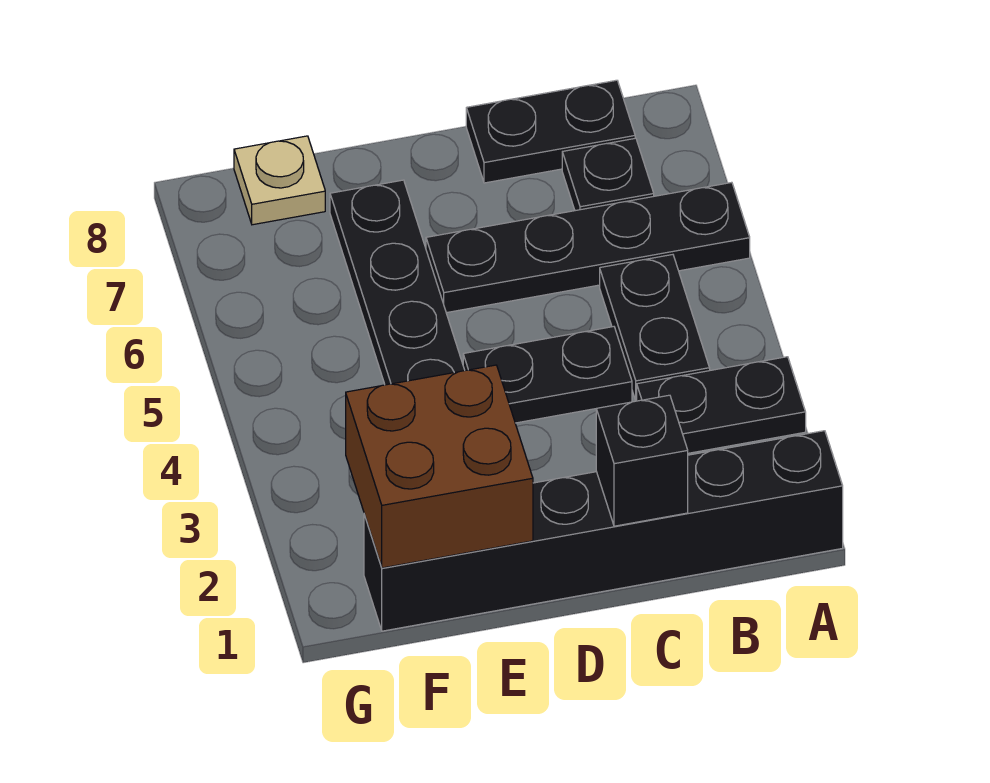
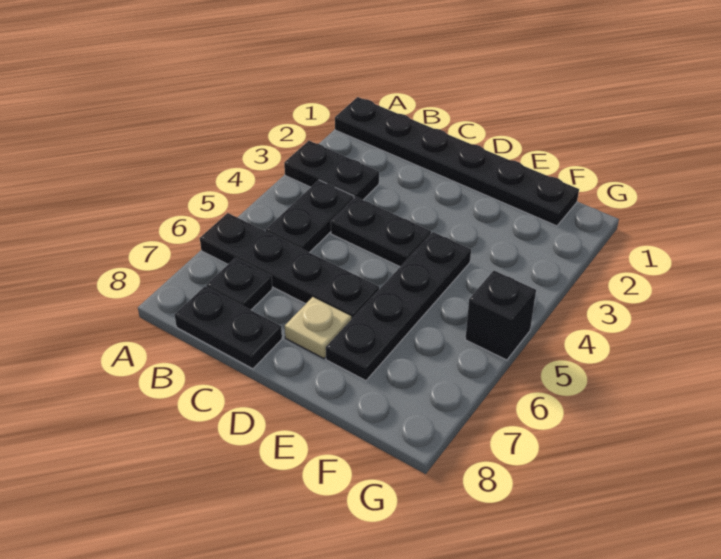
black brick A1:F1 level 1 -> black plate A1:F1 level 1
black brick C1 level 2 -> black brick G5 level 1
brown brick E1:F2 level 2 -> none
tan plate F8 level 1 -> tan plate D7 level 1

